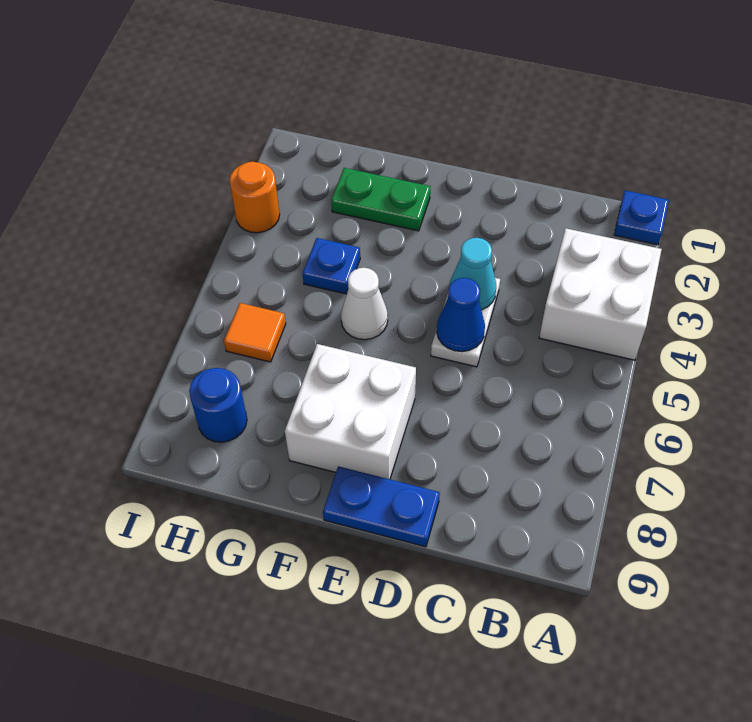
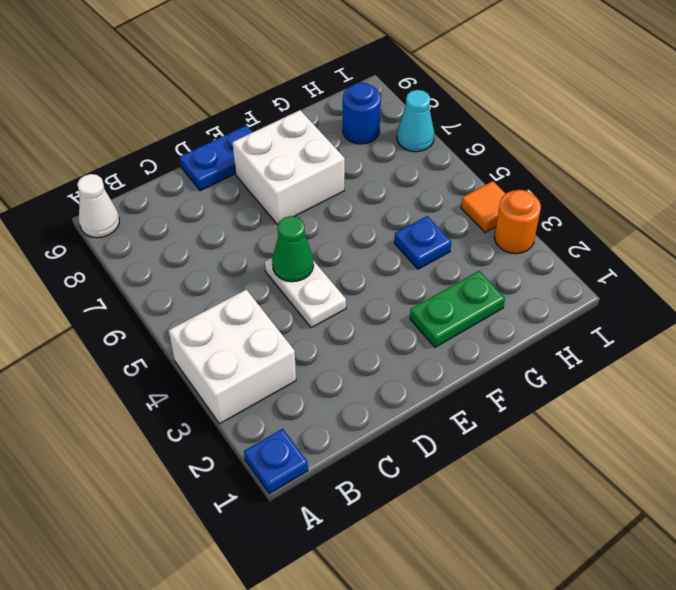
cyan cone D4 level 2 -> cyan cone I7 level 1
blue cone D5 level 2 -> green cone D5 level 2
white cone F5 level 1 -> white cone A9 level 1
orange tile H6 level 1 -> orange tile I4 level 1

